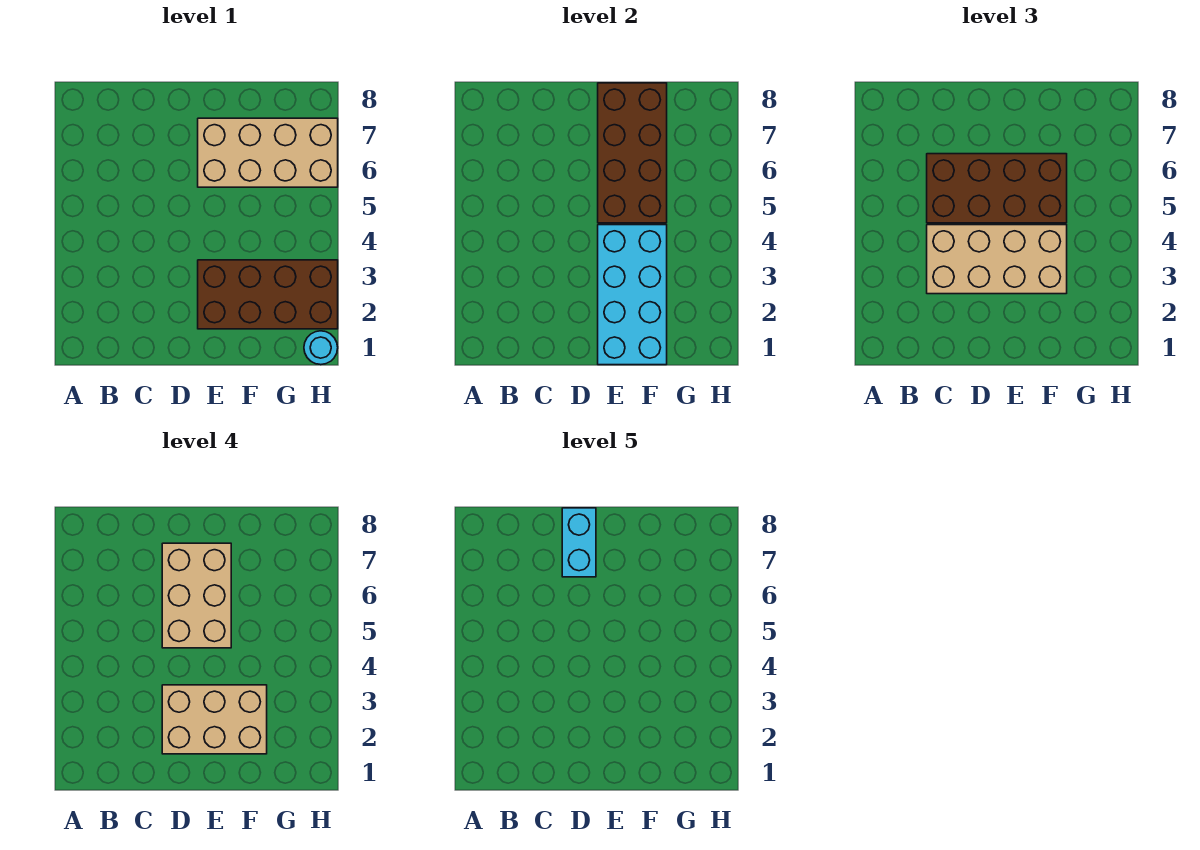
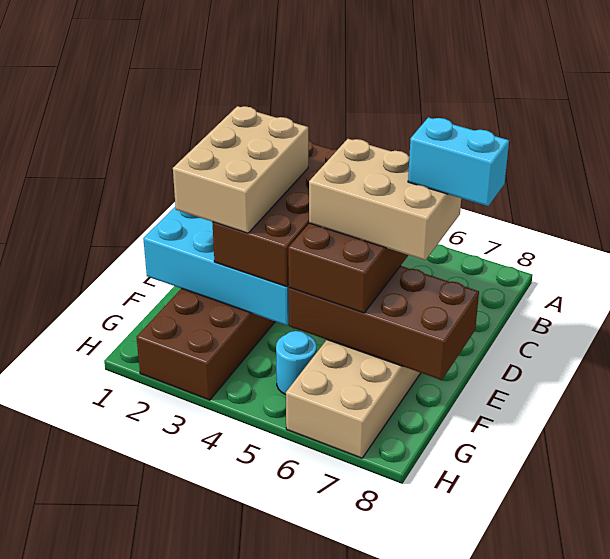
tan brick C3:F4 level 3 -> brown brick C3:F4 level 3
cyan round brick H1 level 1 -> cyan round brick G5 level 1

